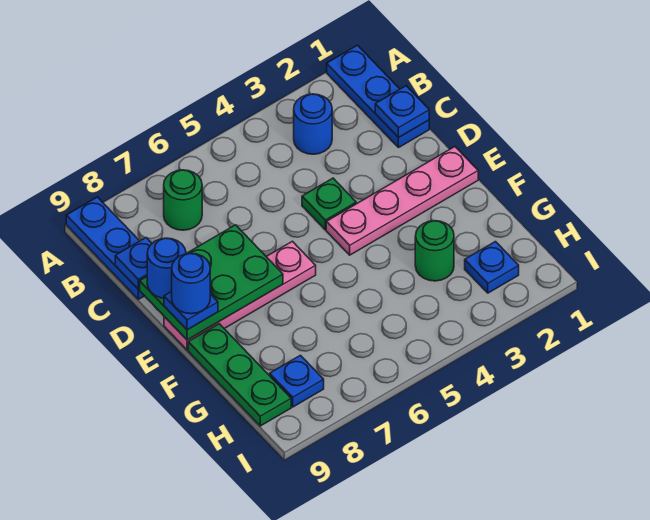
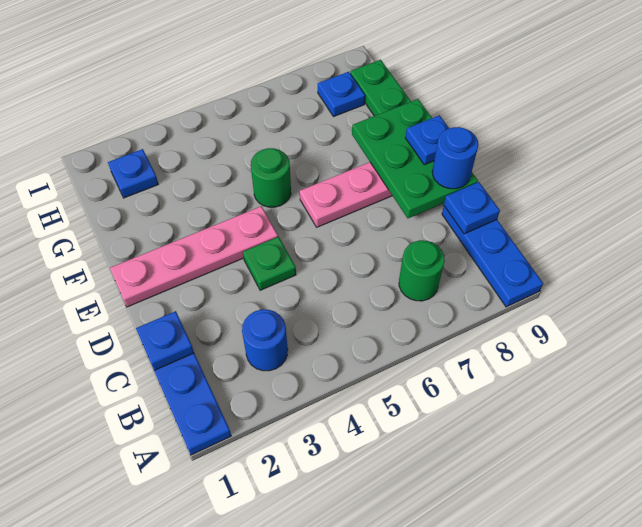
green plate D7:E9 level 2 -> green plate D8:F9 level 2
blue round brick E9 level 4 -> none
green round brick G3 level 1 -> green round brick F5 level 1

